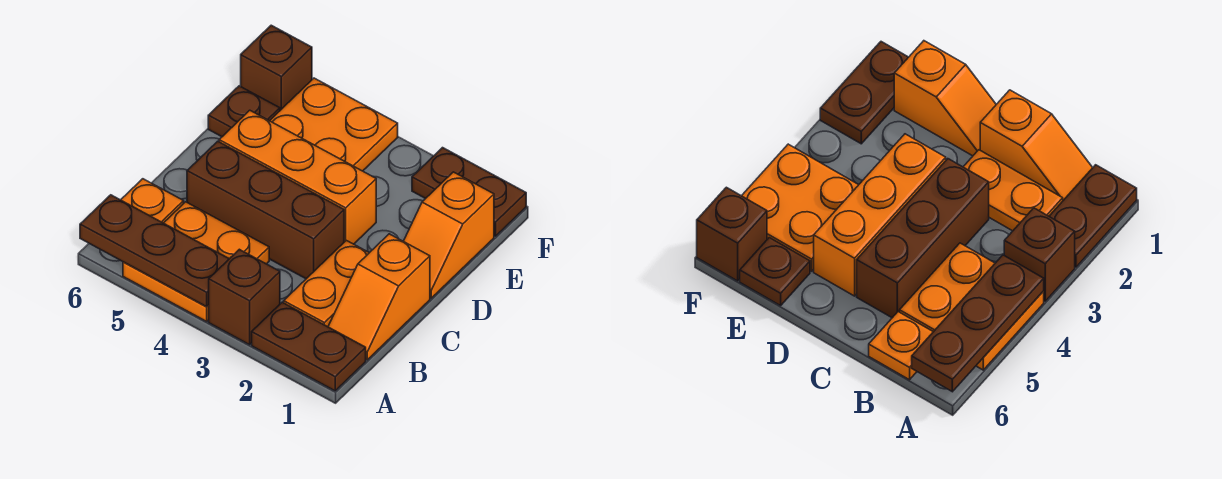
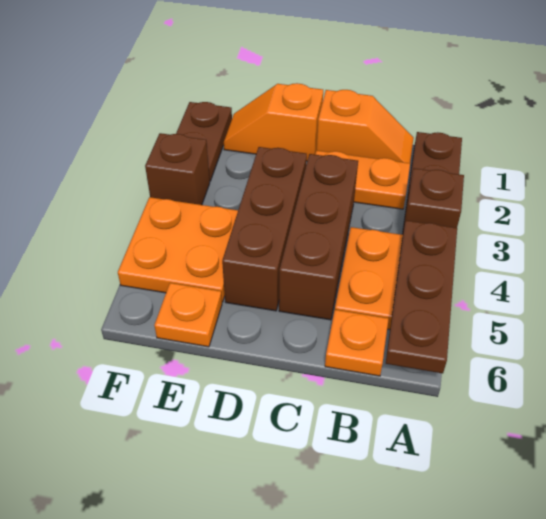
orange slope D1:E1 level 1 top E -> orange slope D1:E1 level 1 top D
orange brick D3:D5 level 1 -> brown brick D3:D5 level 1
brown plate E6 level 1 -> orange plate E6 level 1
brown brick F6 level 1 -> brown brick F3 level 1

